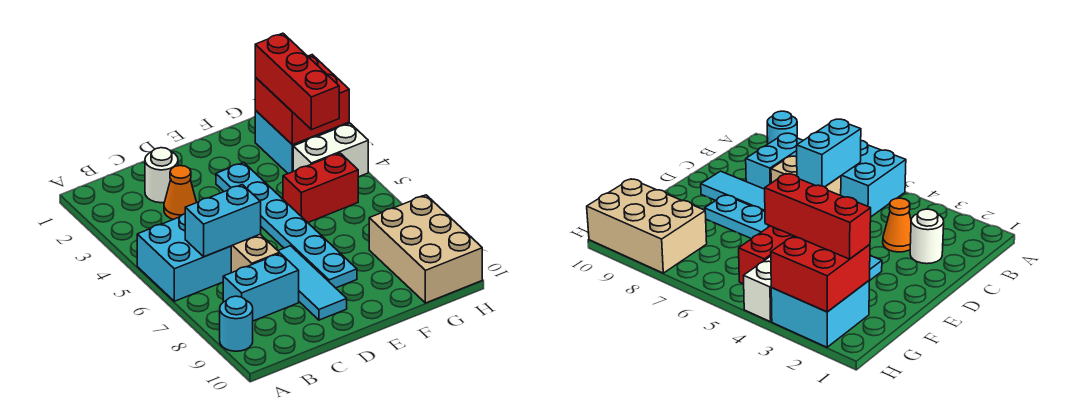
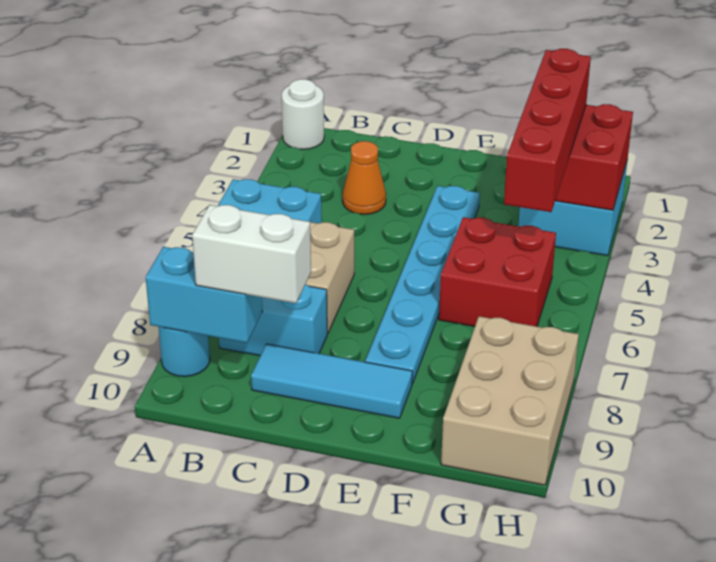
cyan brick B6:C6 level 2 -> cyan brick A9:B9 level 2
white round brick C2 level 1 -> white round brick A1 level 1
cyan tile D7:D9 level 1 -> cyan tile C9:E9 level 1
red brick F5:G5 level 1 -> red brick F5:G6 level 1
red brick G2:G4 level 3 -> red brick G2:G5 level 3
white brick G4:H4 level 1 -> white brick B9:C9 level 3

